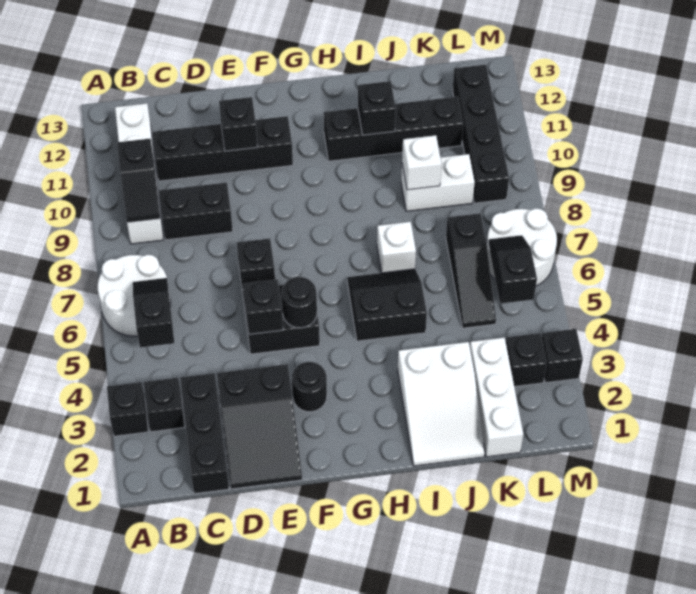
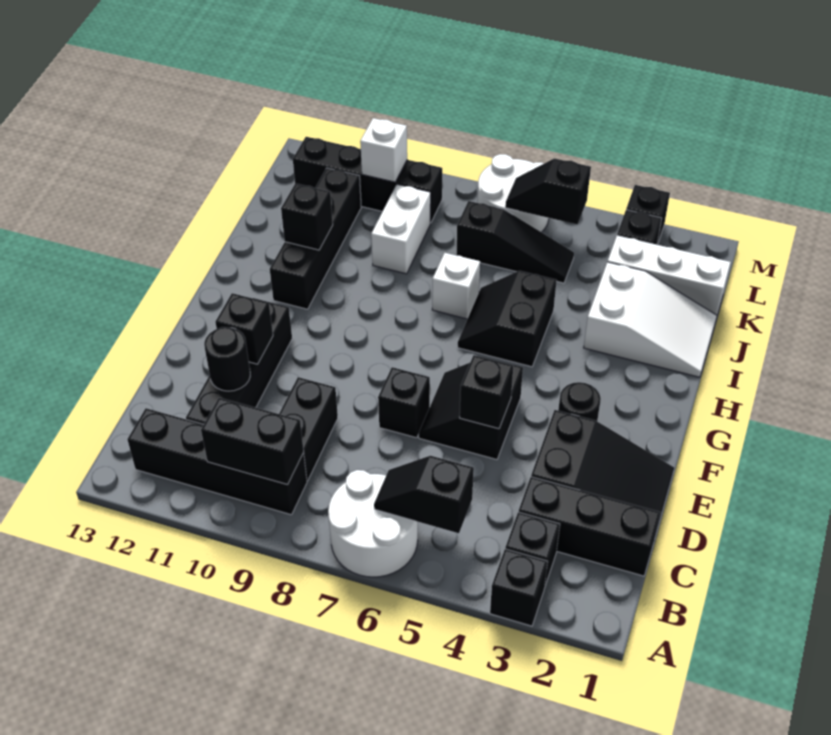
white brick B9:B12 level 1 -> black brick B9:B12 level 1
black slope B9:B10 level 2 top 10 -> black brick B9:B10 level 2
black round brick F5 level 2 -> black round brick D11 level 2
white brick J9 level 2 -> white brick L10 level 2

